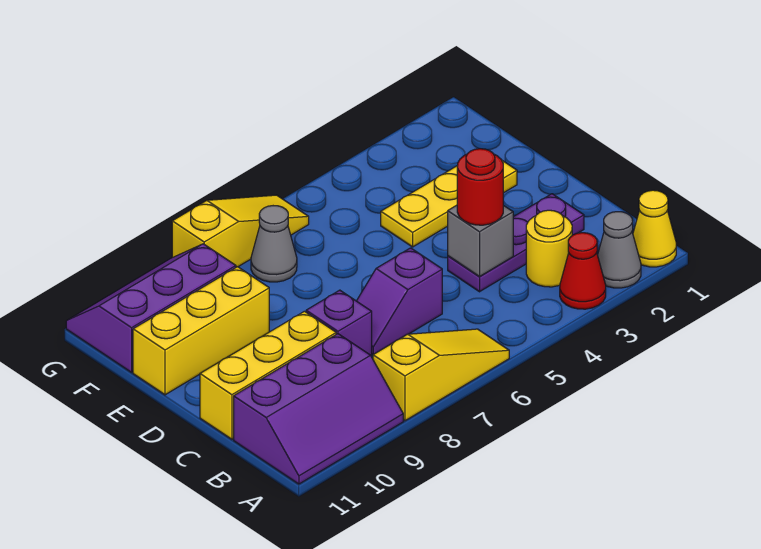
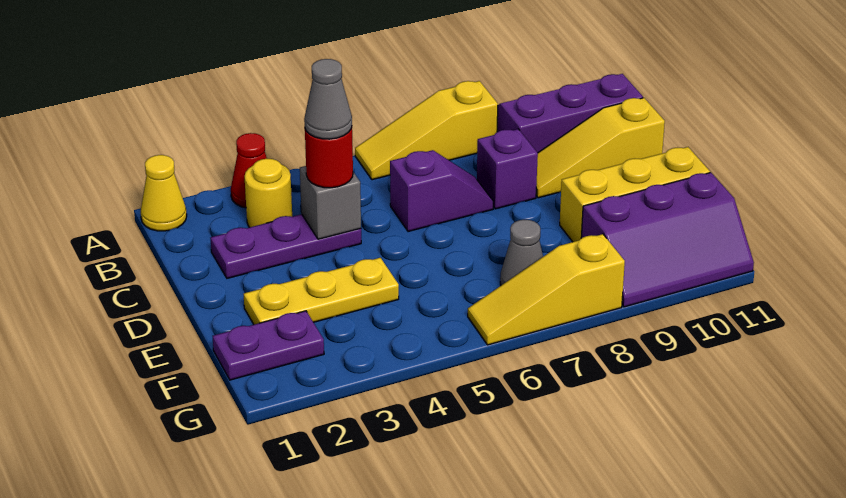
grey cone A2 level 1 -> grey cone C4 level 4
yellow brick C9:C11 level 1 -> yellow slope C9:C11 level 1 top 11
none -> purple plate F1:F2 level 1

